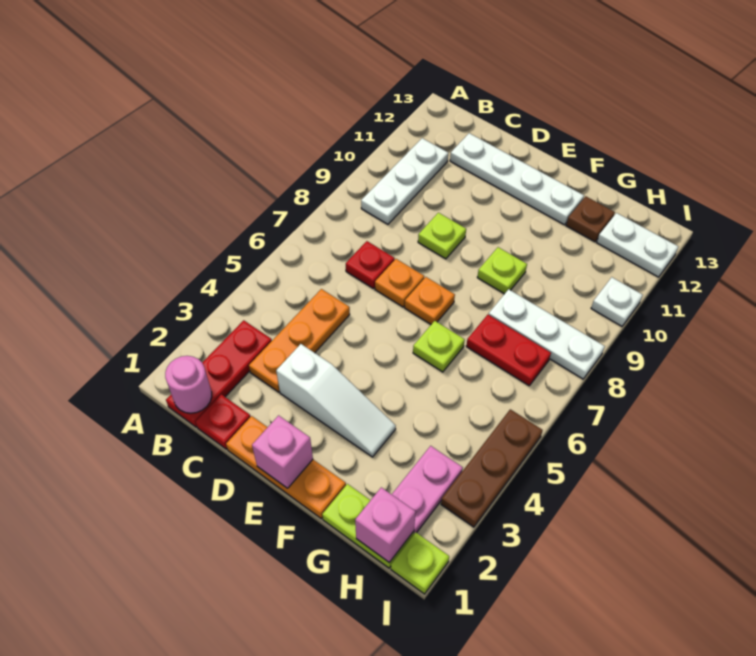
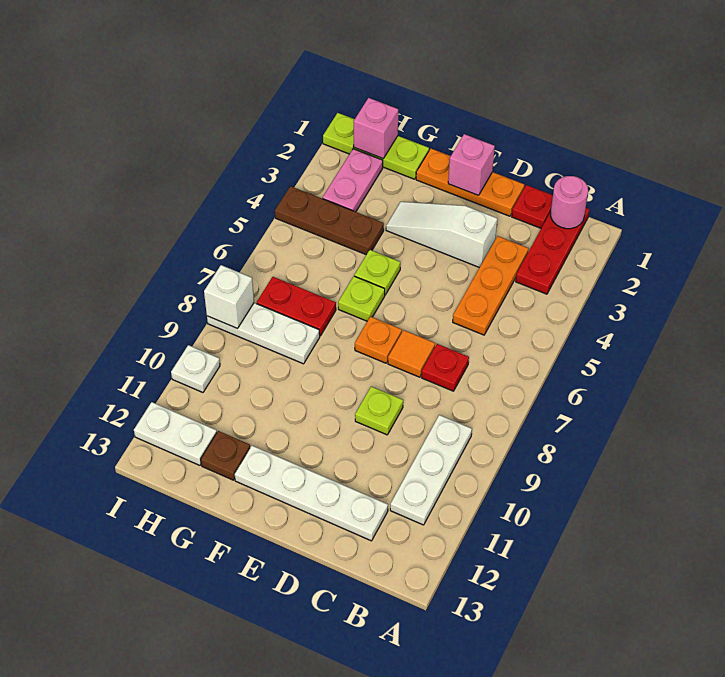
orange plate D7 level 1 -> orange tile D7 level 1
lime plate F9 level 1 -> lime plate F5 level 1
brown plate I3:I5 level 1 -> brown plate G4:I4 level 1
none -> white brick I8 level 2

